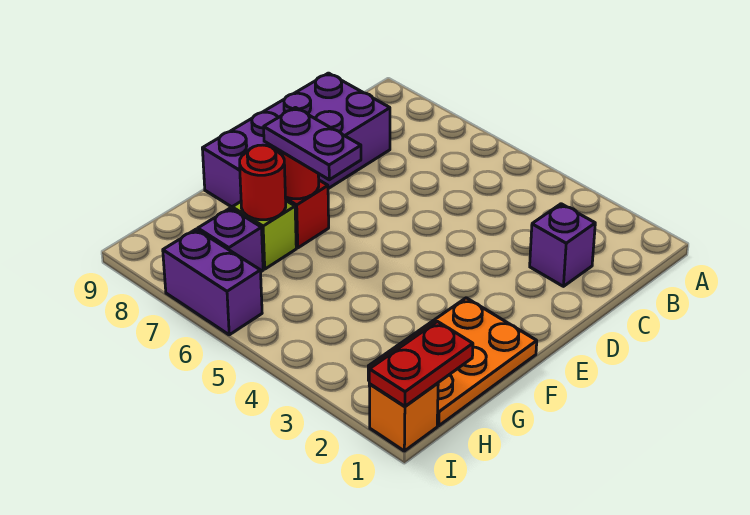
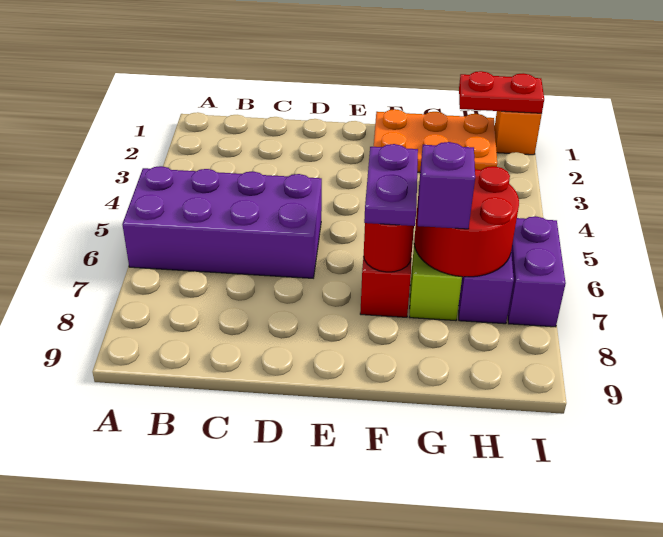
purple brick C2 level 1 -> purple brick G7 level 3
purple brick C8:F9 level 1 -> purple brick A5:D6 level 1
red round brick G7 level 2 -> red round brick G6:H7 level 2

